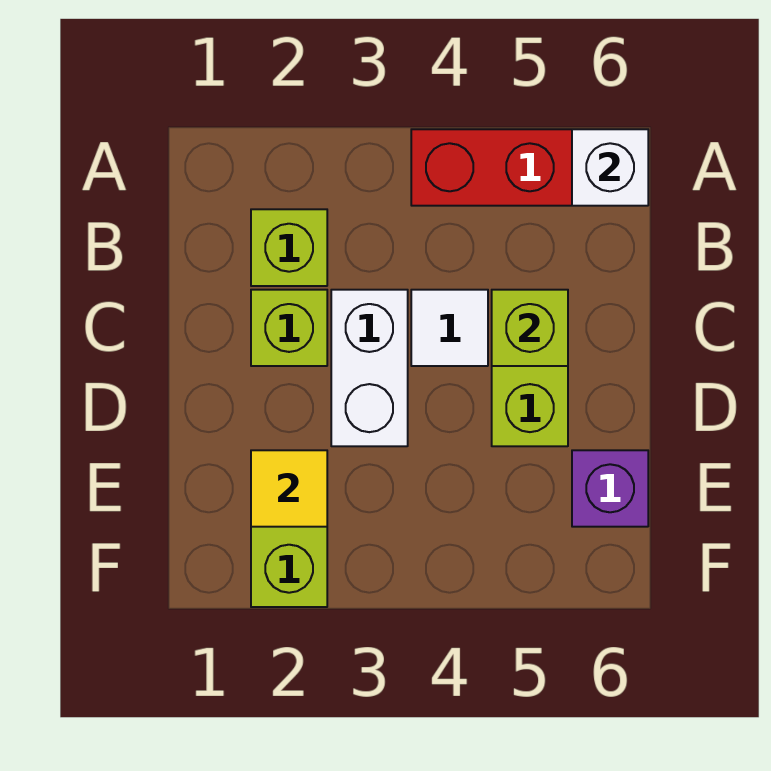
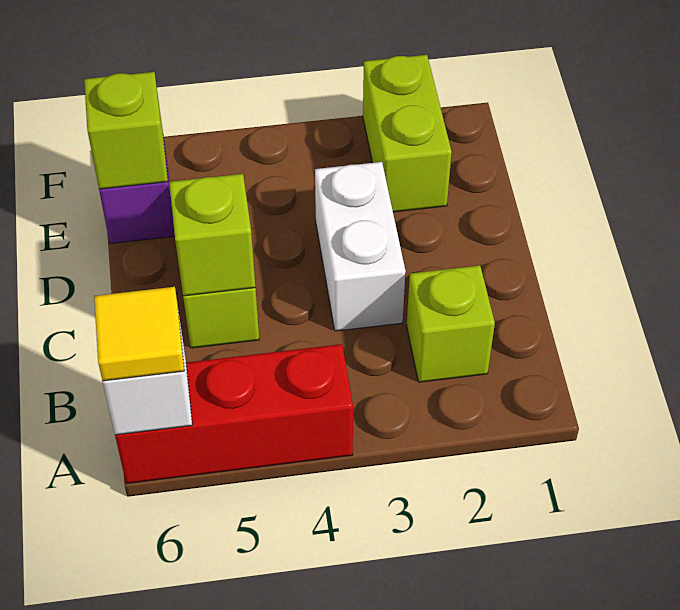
lime brick C2 level 1 -> lime brick E6 level 2
white tile C4 level 1 -> none
yellow tile E2 level 2 -> yellow tile A6 level 3

